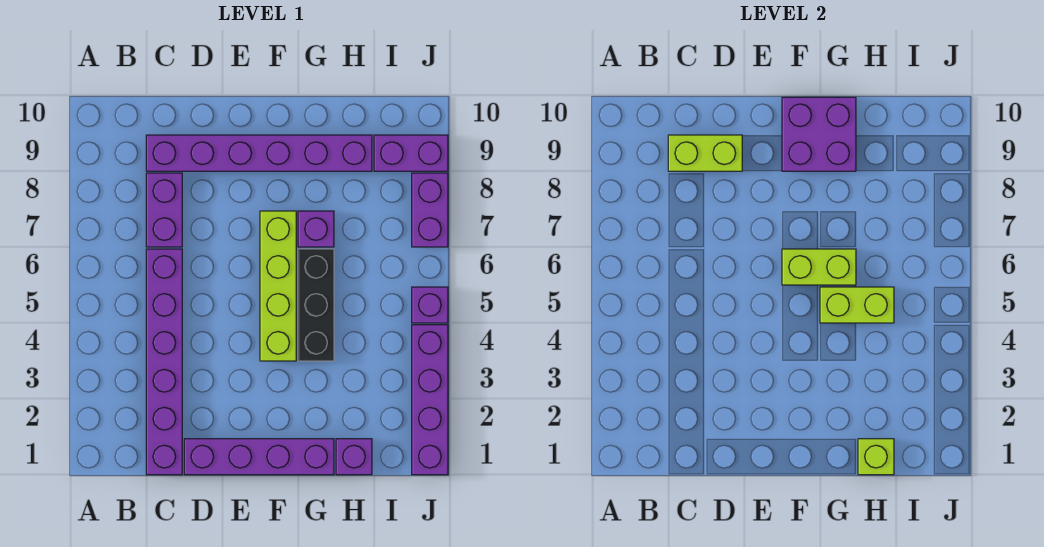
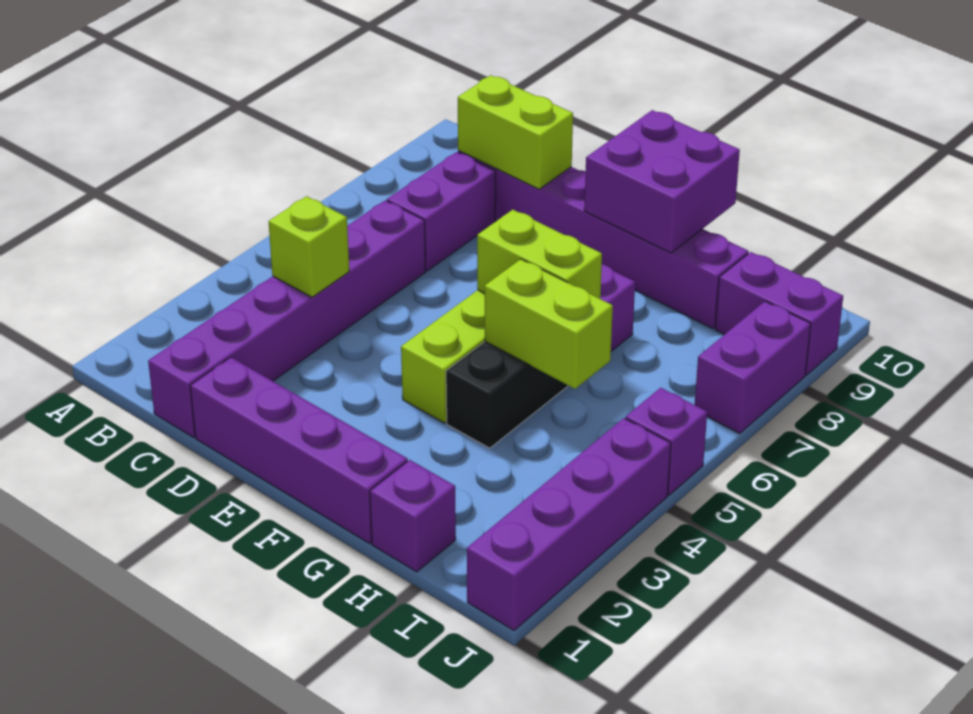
lime brick H1 level 2 -> lime brick C4 level 2

